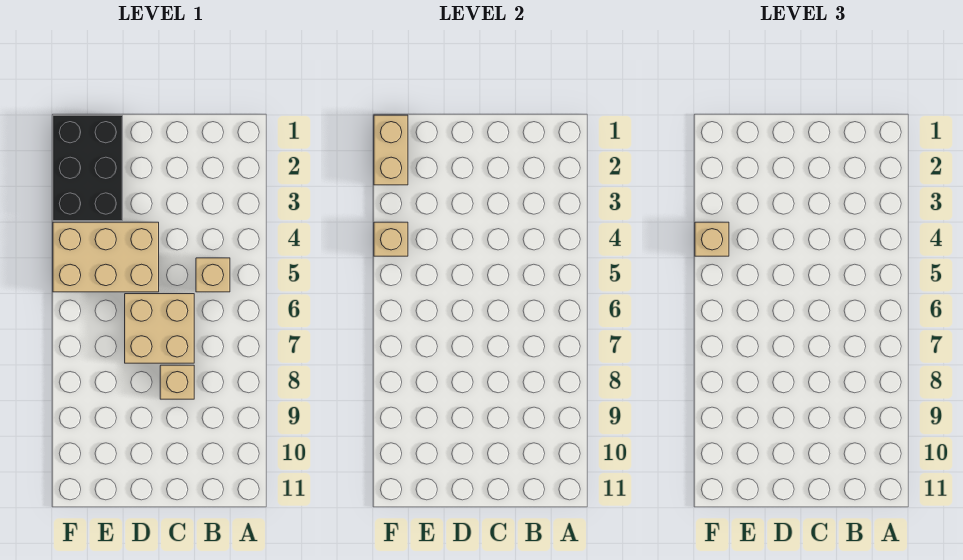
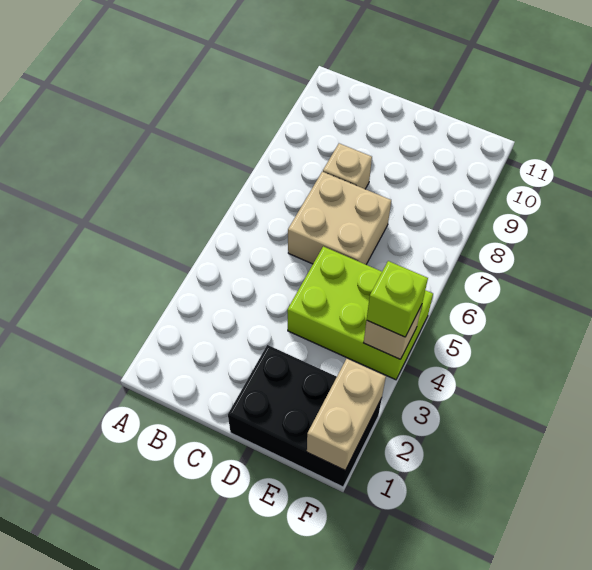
tan brick B5 level 1 -> none
tan brick D4:F5 level 1 -> lime brick D4:F5 level 1
black brick E1:F3 level 1 -> black brick D1:F2 level 1
tan brick F4 level 3 -> lime brick F4 level 3

